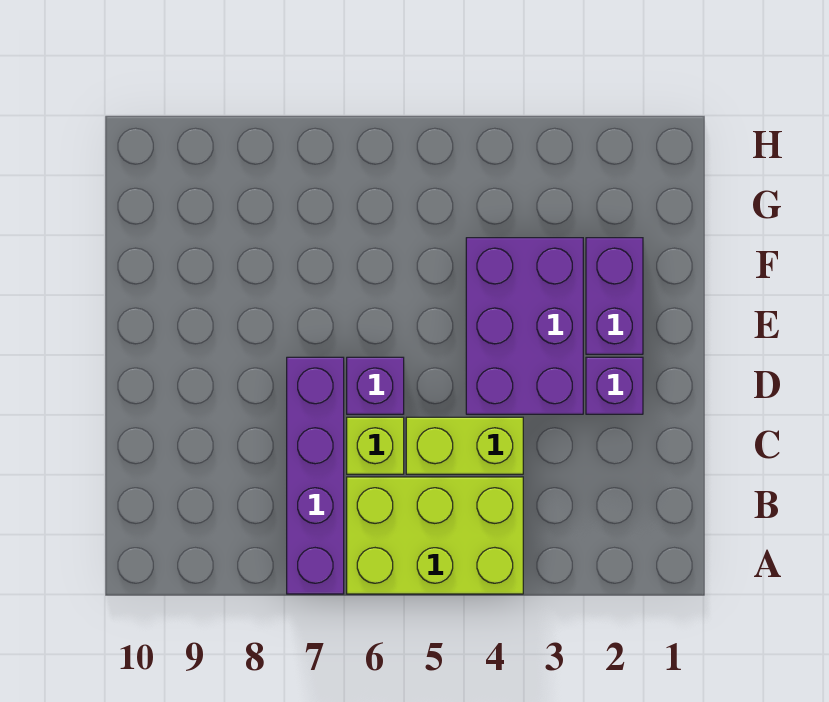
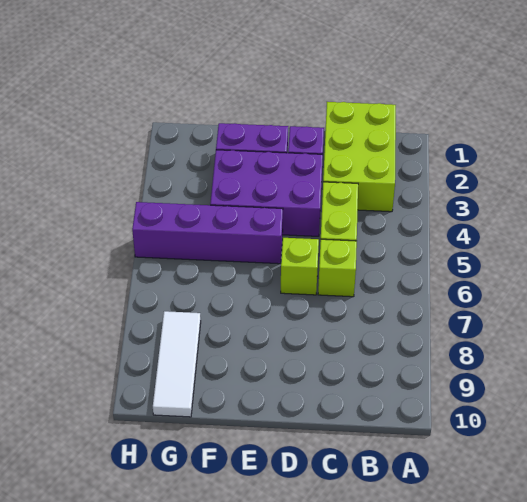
lime brick A4:B6 level 1 -> lime brick B1:C3 level 1
purple brick A7:D7 level 1 -> purple brick E5:H5 level 1
purple brick D6 level 1 -> lime brick D6 level 1
none -> white tile G8:G10 level 1

